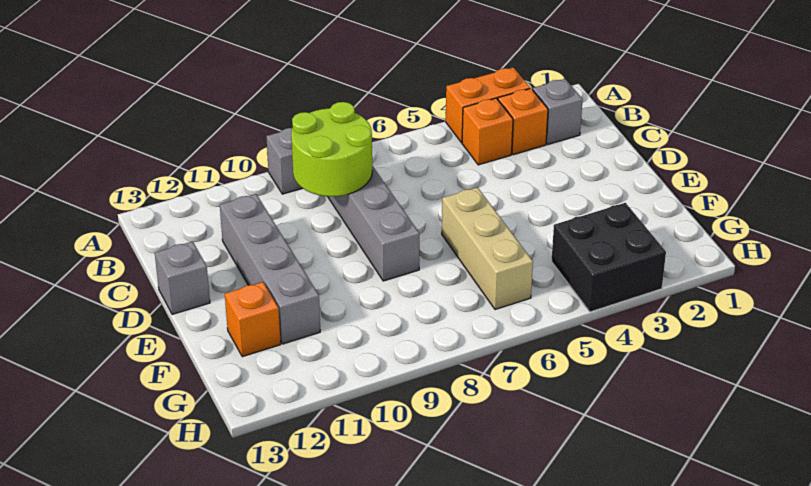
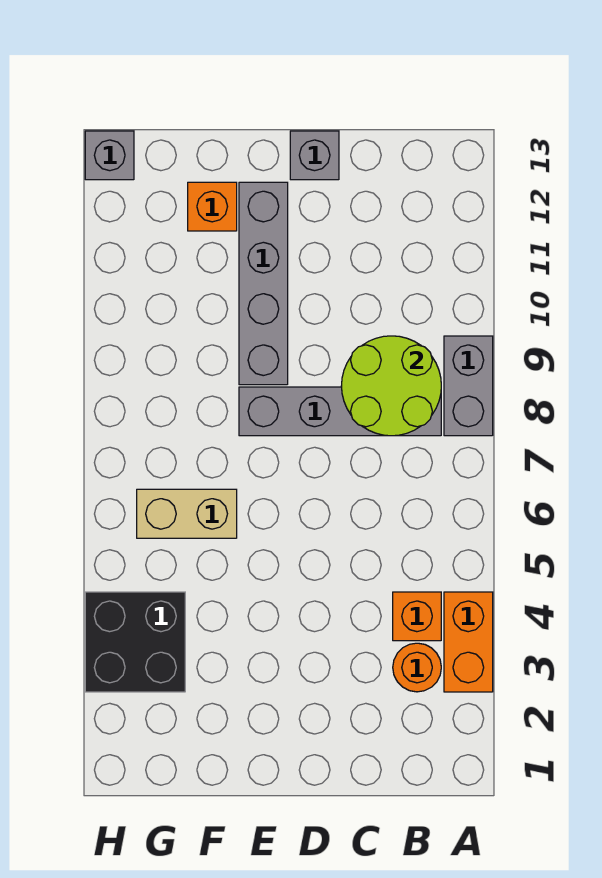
grey brick B2 level 1 -> grey brick H13 level 1
orange brick B3 level 1 -> orange round brick B3 level 1
grey brick C11:F11 level 1 -> grey brick E9:E12 level 1
tan brick E6:G6 level 1 -> tan brick F6:G6 level 1

